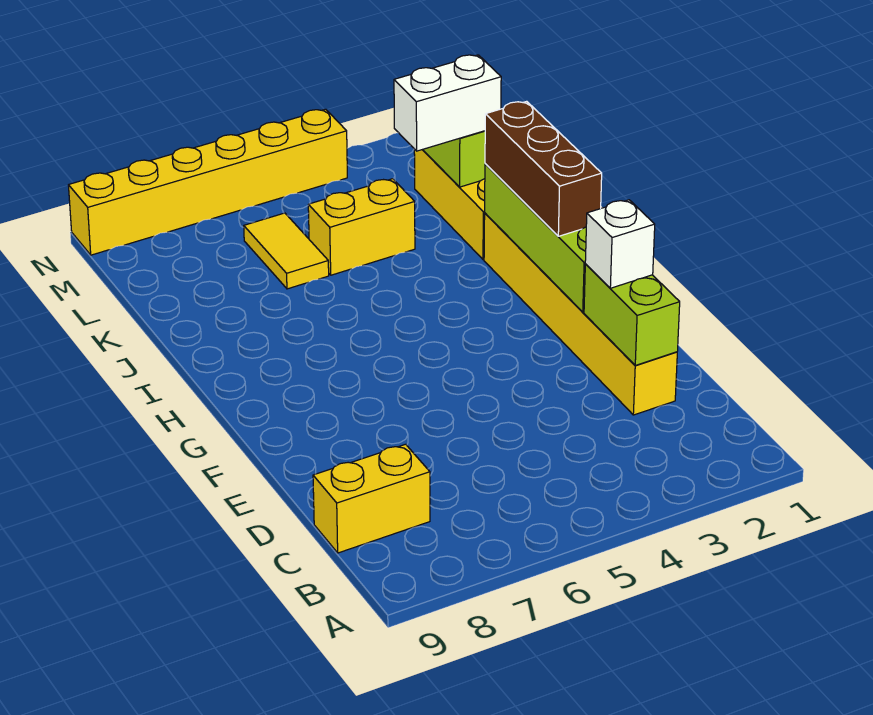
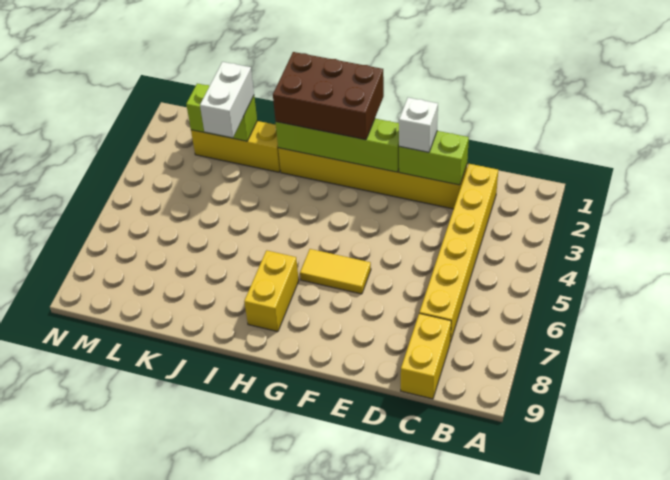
brown brick G2:I2 level 3 -> brown brick G1:I2 level 3
yellow brick K4:K5 level 1 -> yellow brick H7:H8 level 1
yellow tile K6:L6 level 1 -> yellow tile F6:G6 level 1
yellow brick N4:N9 level 1 -> yellow brick C2:C7 level 1

